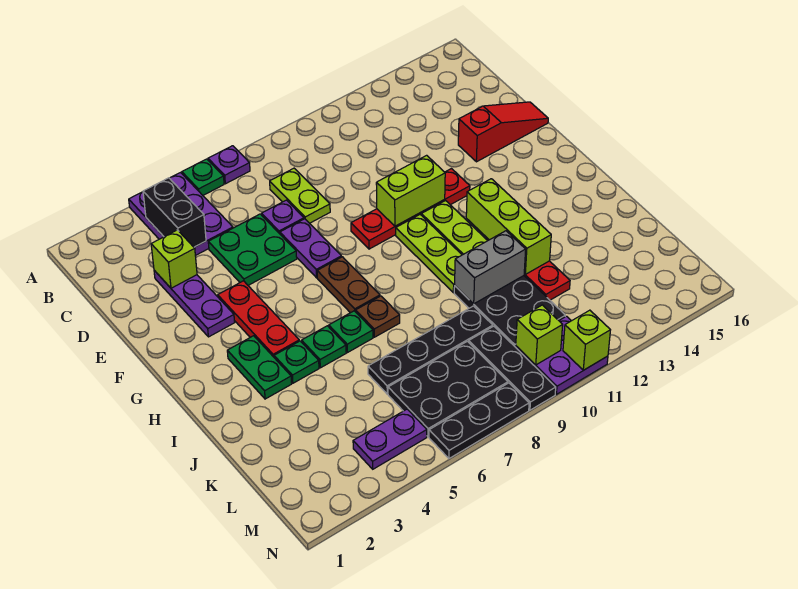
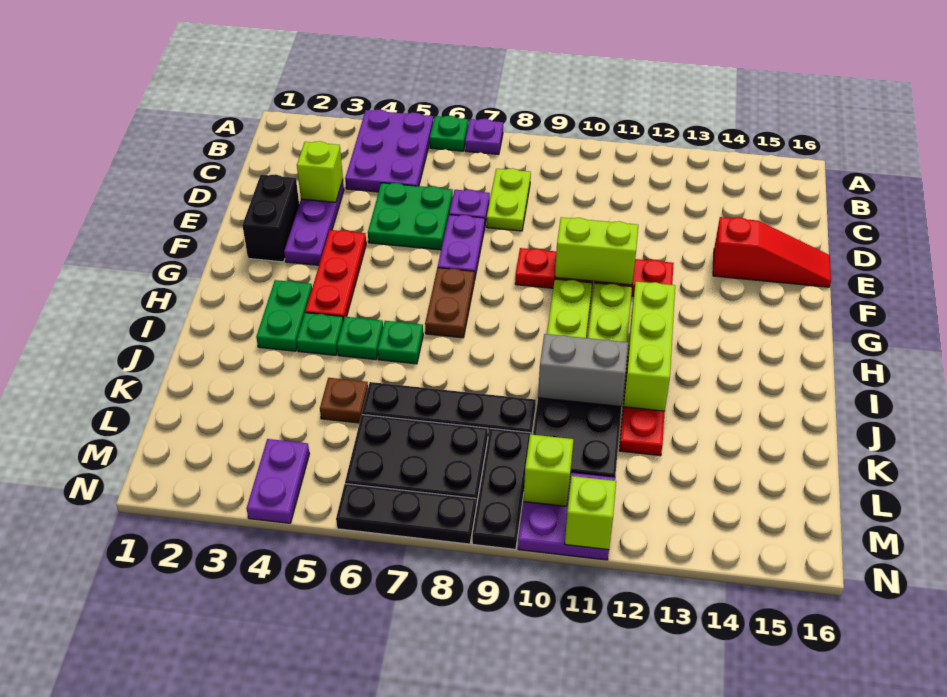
black brick B4:C4 level 2 -> black brick E2:F2 level 1
brown plate I7 level 1 -> brown plate K5 level 1
purple plate M4:M5 level 1 -> purple plate M4:N4 level 1

